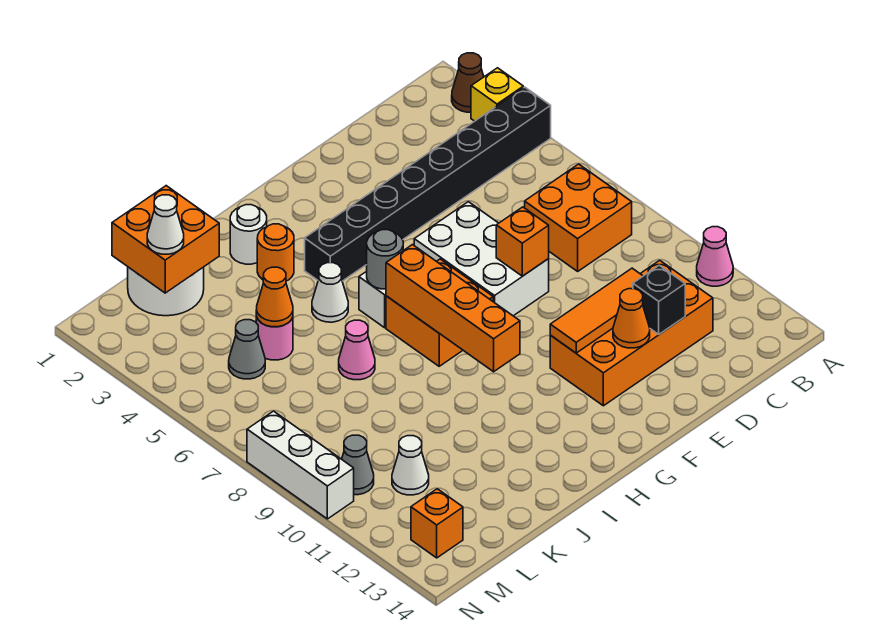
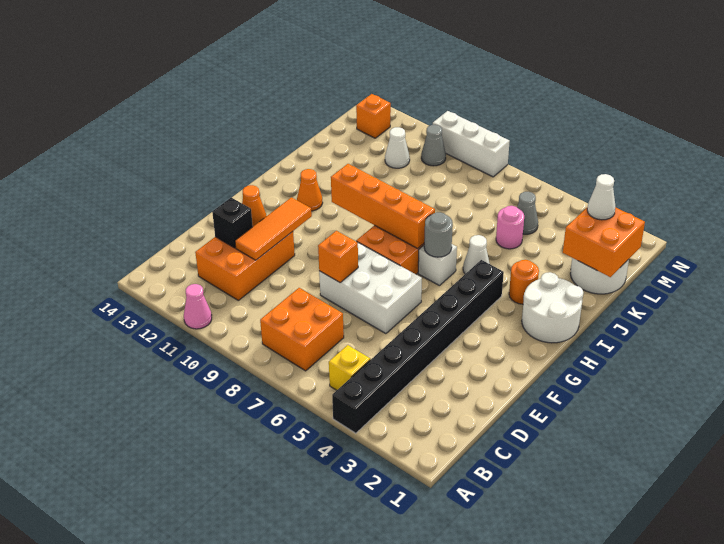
brown cone A2 level 1 -> none
yellow brick A3 level 1 -> yellow brick B5 level 1
orange brick C11:F12 level 1 -> orange brick C11:E12 level 1
white round brick I2 level 1 -> white round brick H1:I2 level 1
pink cone J7 level 1 -> none
orange cone K5 level 2 -> orange cone H12 level 1

